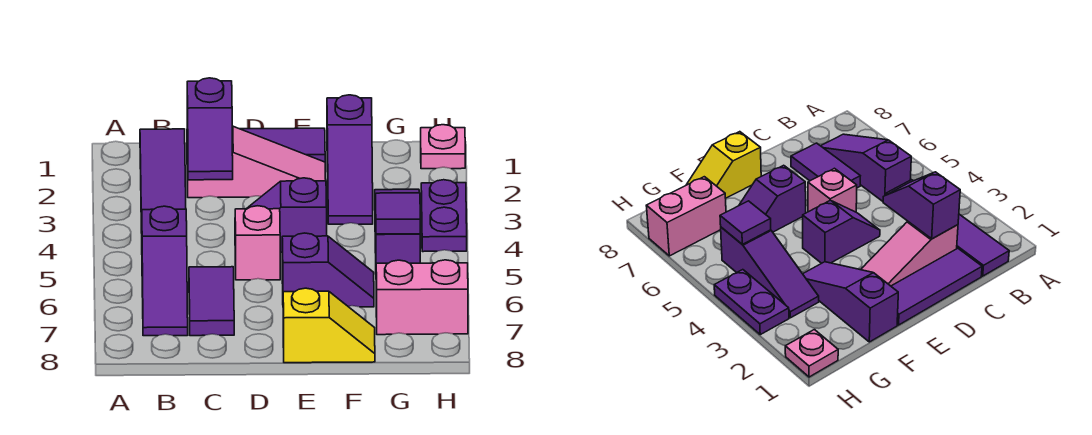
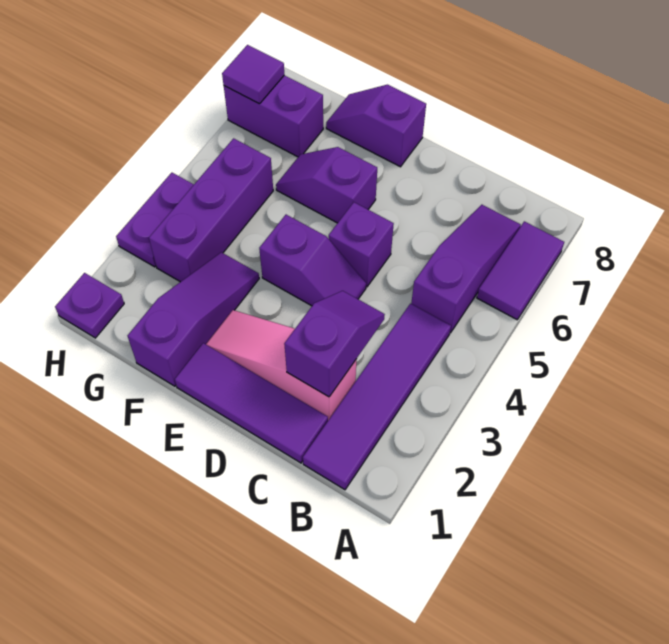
purple tile C6:C7 level 1 -> purple tile A6:A7 level 1
pink brick D5 level 1 -> purple brick D5 level 1
yellow slope E8:F8 level 1 top E -> purple slope E8:F8 level 1 top E
purple slope G3:G5 level 1 top 5 -> purple brick G3:G5 level 1
purple tile G5 level 2 -> purple tile H7 level 2
pink brick G7:H7 level 1 -> purple brick G7:H7 level 1
pink plate H1 level 1 -> purple plate H1 level 1

